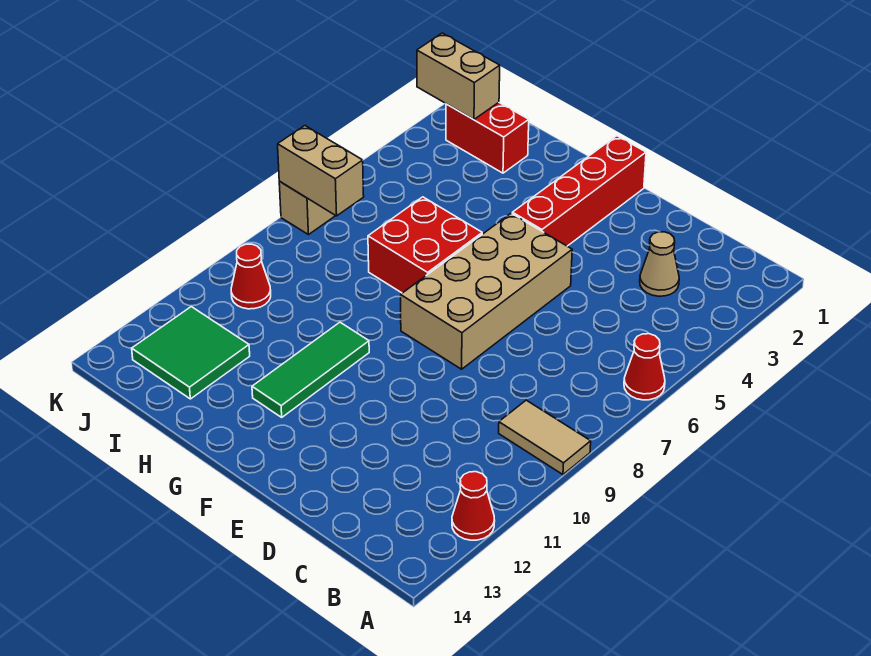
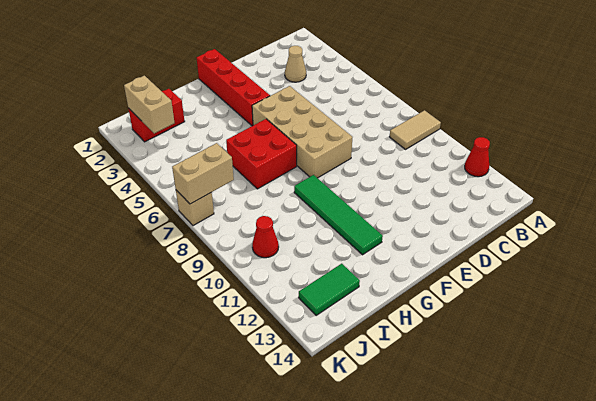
red cone A6 level 1 -> none
green tile G10:G12 level 1 -> green tile G9:G12 level 1
green tile I12:J13 level 1 -> green tile I13:J13 level 1
tan brick J2:K2 level 2 -> tan brick J2:J3 level 2

